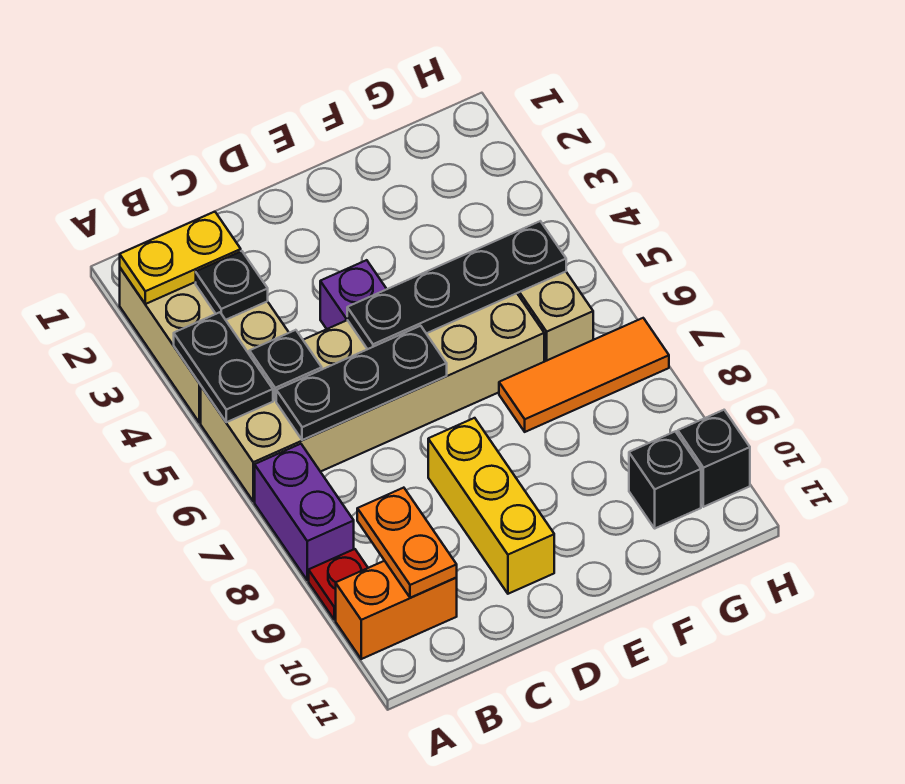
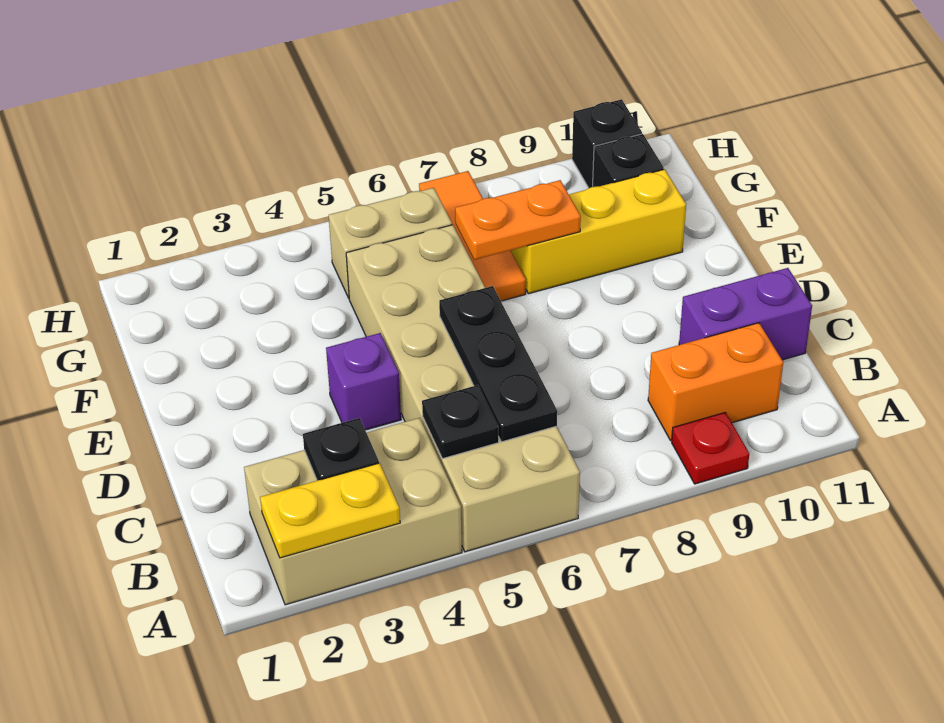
yellow plate A2:B2 level 2 -> yellow plate A2:A3 level 2
black plate A4:A5 level 2 -> none
purple brick A7:A8 level 1 -> purple brick C10:C11 level 1
orange brick A10:B10 level 1 -> orange brick B9:B10 level 1
orange plate B9:B10 level 2 -> orange plate F7:F8 level 2
black plate D5:G5 level 2 -> none
yellow brick D8:D10 level 1 -> yellow brick F8:F10 level 1

